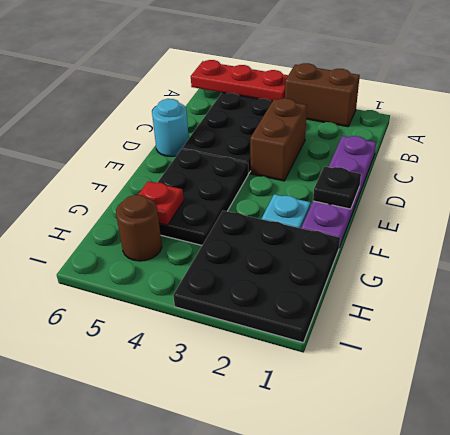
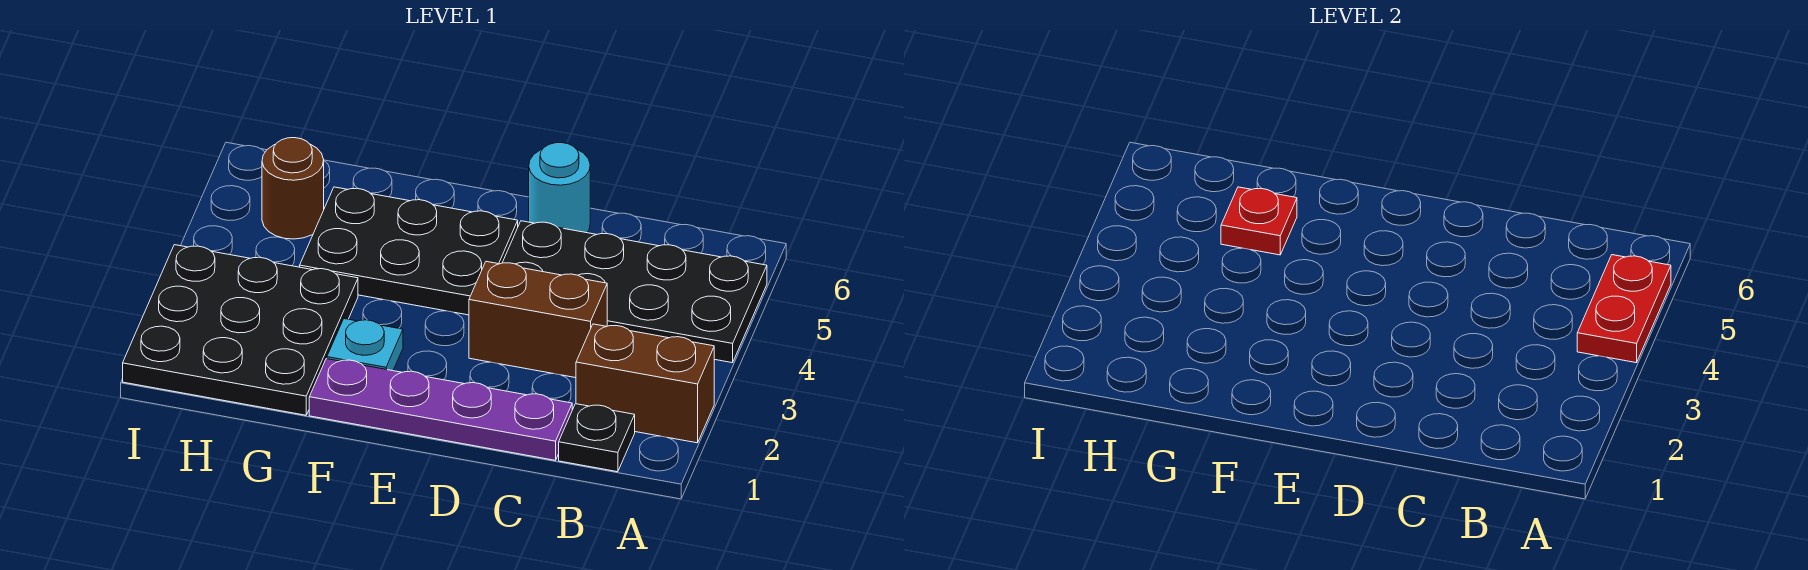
brown brick A2:A3 level 1 -> brown brick A2:B2 level 1
red plate A4:A6 level 2 -> red plate A4:A5 level 2
black plate E1 level 2 -> black plate B1 level 1

